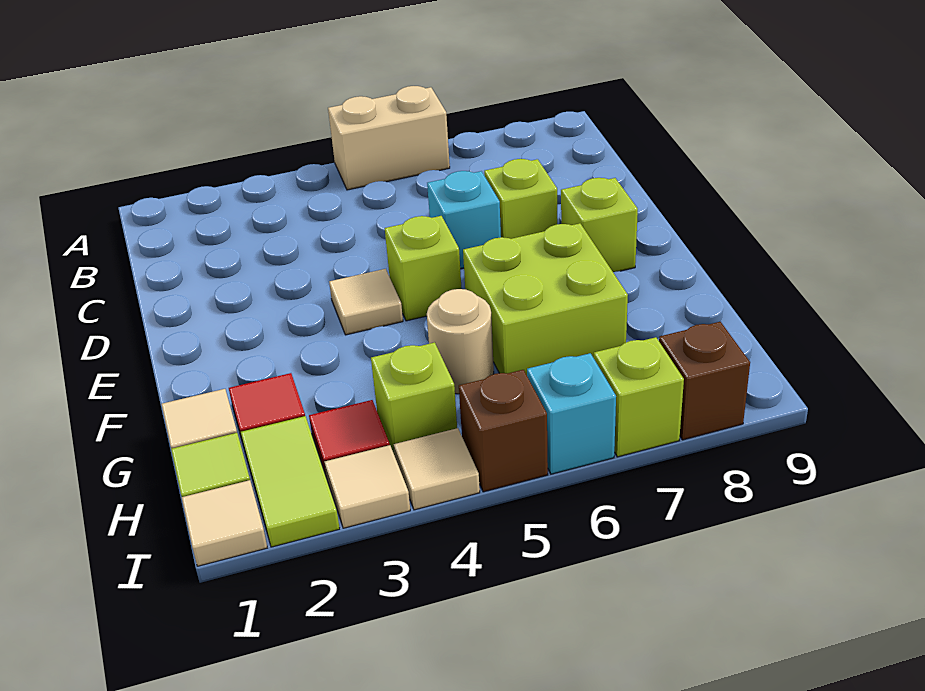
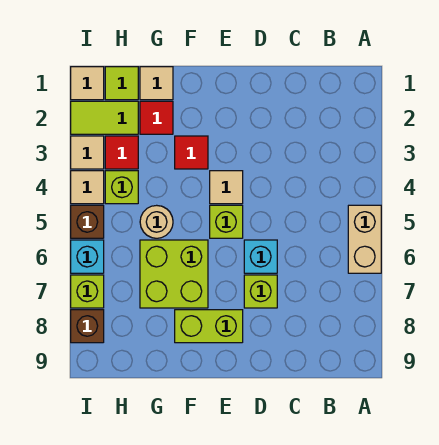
lime brick E8 level 1 -> lime brick E8:F8 level 1
none -> red tile F3 level 1

